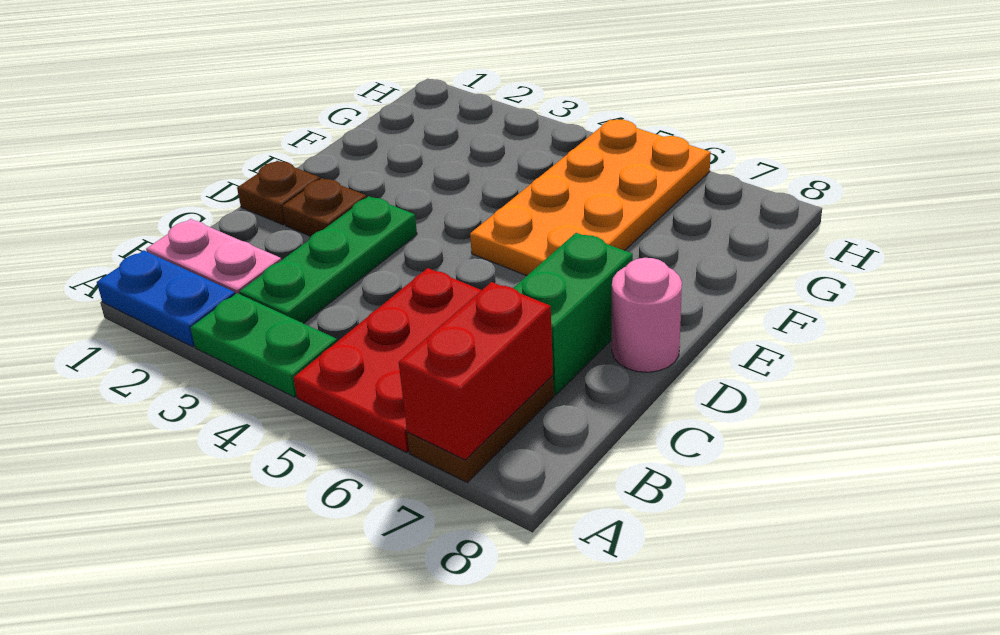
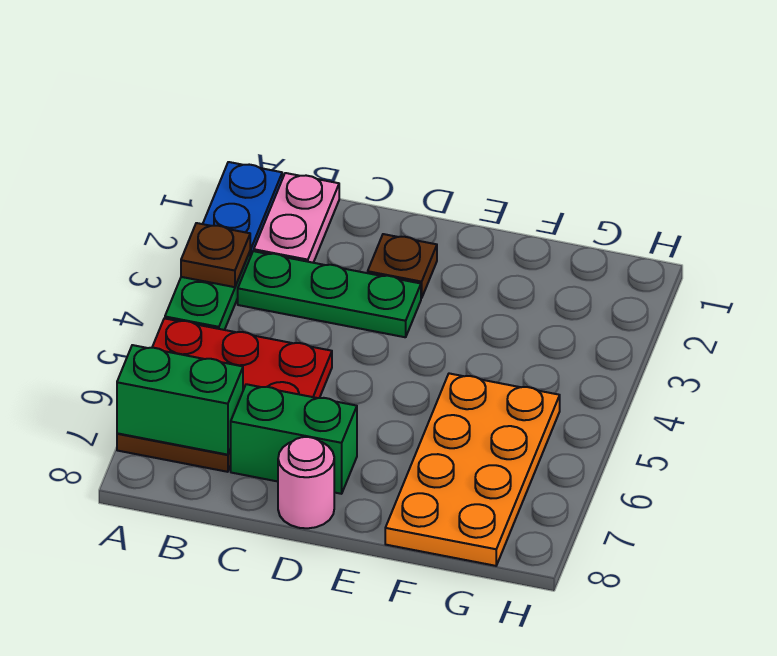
red brick A7:B7 level 2 -> green brick A7:B7 level 2
brown plate D1 level 1 -> brown plate A3 level 2
orange plate E5:H6 level 1 -> orange plate F5:G8 level 1

